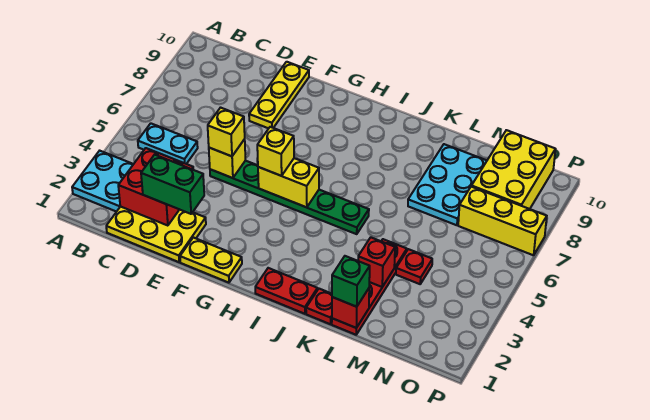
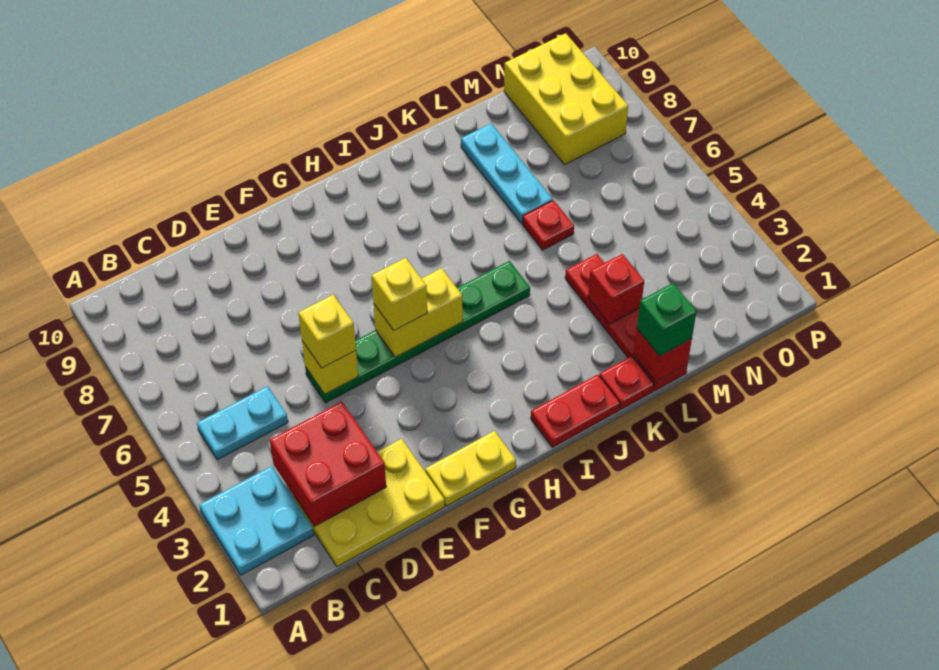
green brick D2:E2 level 3 -> none
yellow plate E8:E10 level 1 -> none
cyan plate L7:M9 level 1 -> cyan plate L7:L9 level 1
red plate M4 level 1 -> red plate L6 level 1
yellow brick N7:P7 level 1 -> none

